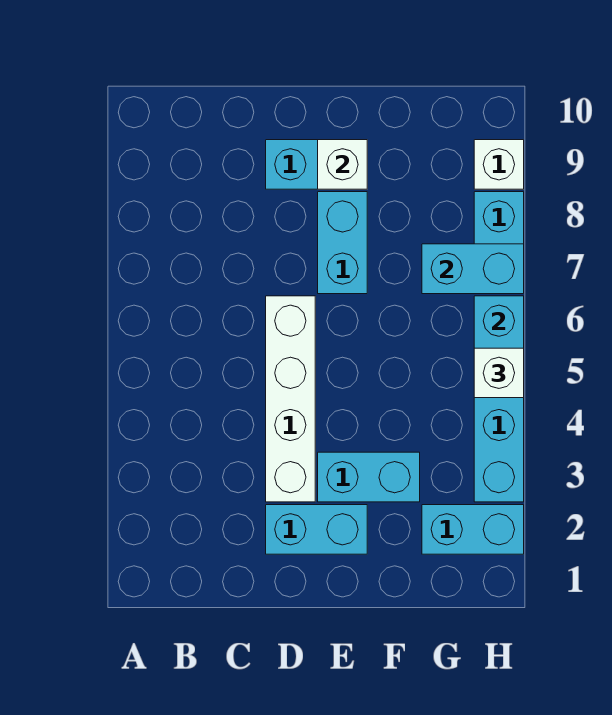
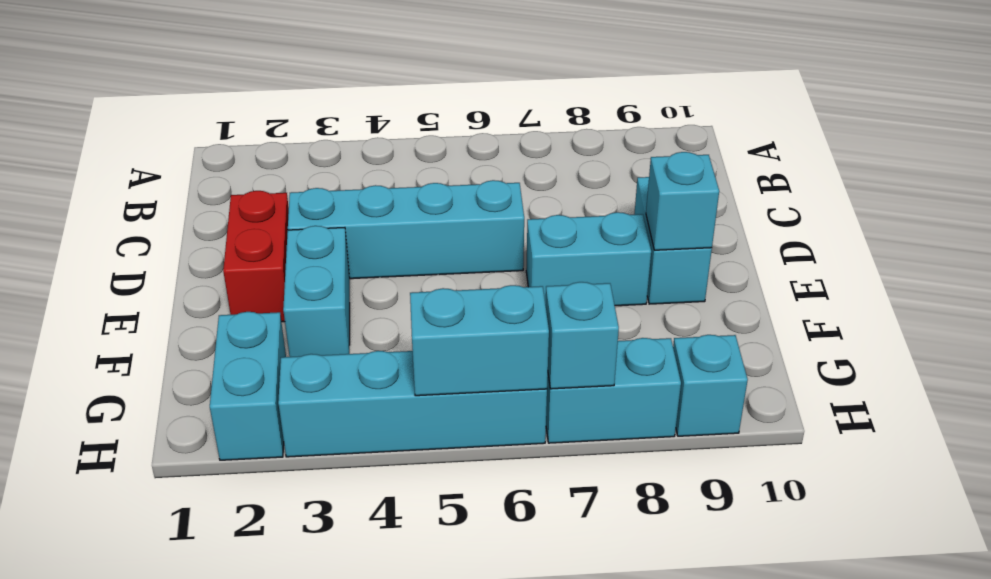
cyan brick D2:E2 level 1 -> red brick D2:E2 level 1
white brick D3:D6 level 1 -> cyan brick D3:D6 level 1
white brick E9 level 2 -> cyan brick E9 level 2
cyan brick G7:H7 level 2 -> cyan brick H7 level 2
white brick H5 level 3 -> none
white brick H9 level 1 -> cyan brick H9 level 1

